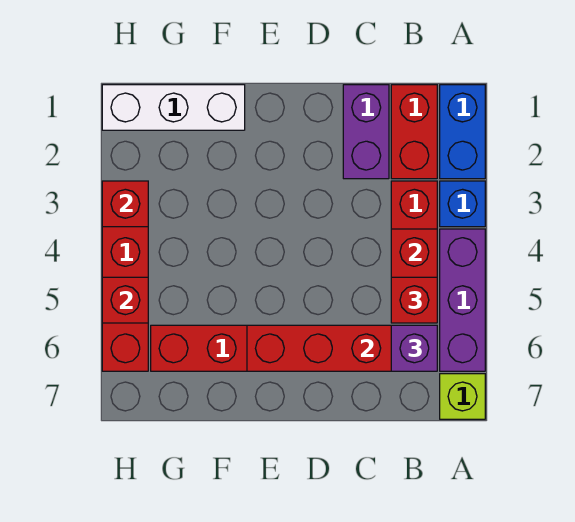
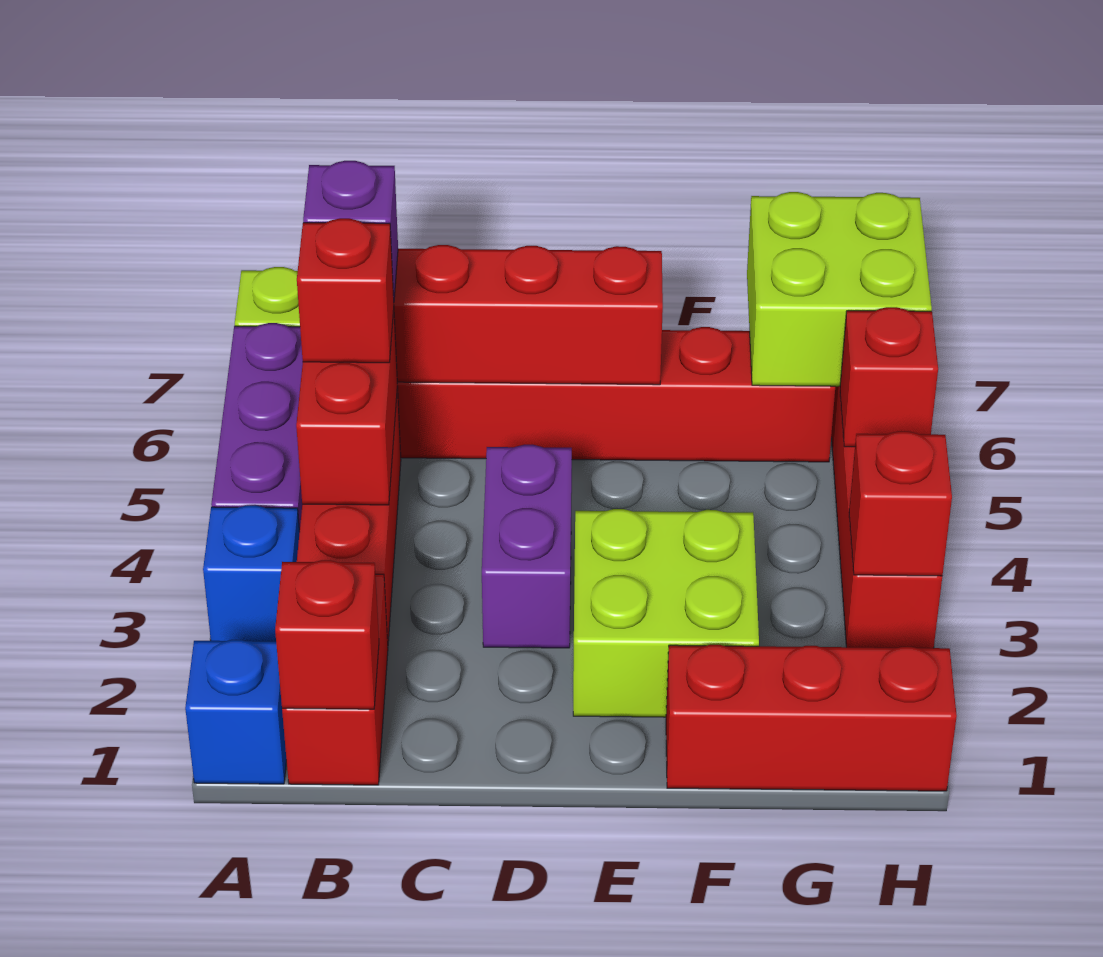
blue brick A1:A2 level 1 -> blue brick A1 level 1
none -> red brick B1 level 2
purple brick C1:C2 level 1 -> purple brick D3:D4 level 1
none -> lime brick E2:F3 level 1
white brick F1:H1 level 1 -> red brick F1:H1 level 1
none -> lime brick G6:H7 level 2

